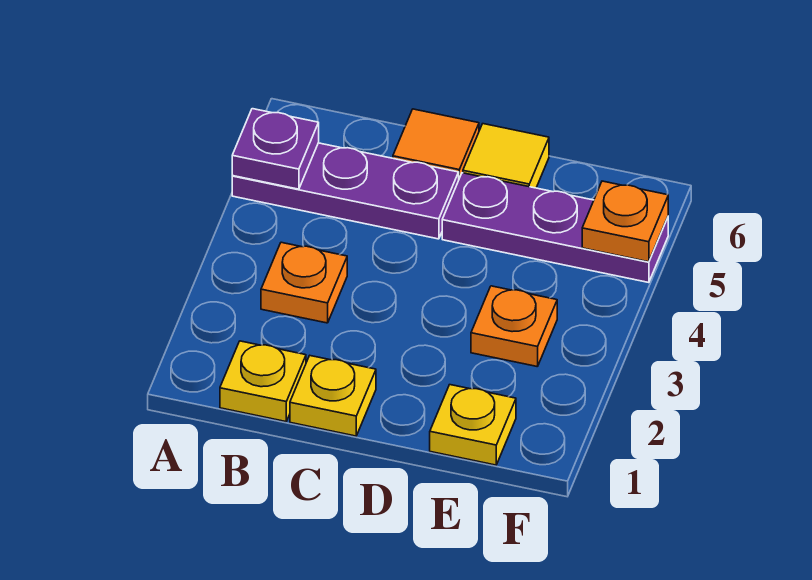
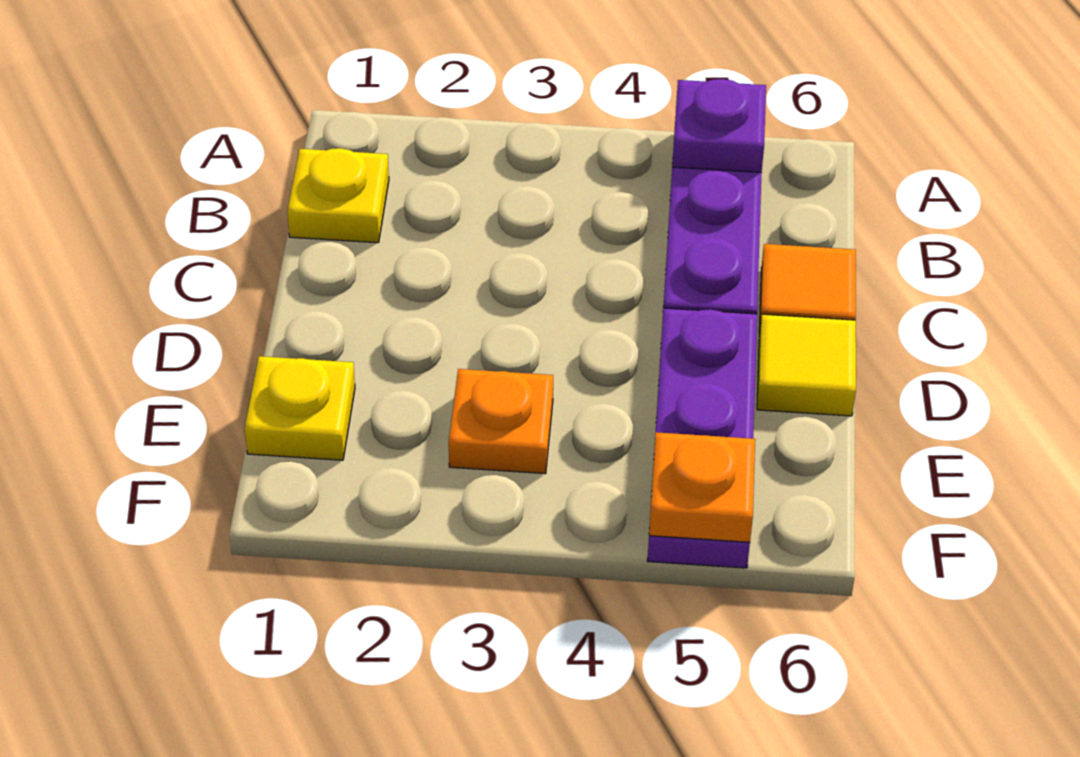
orange plate B3 level 1 -> none
yellow plate C1 level 1 -> none

